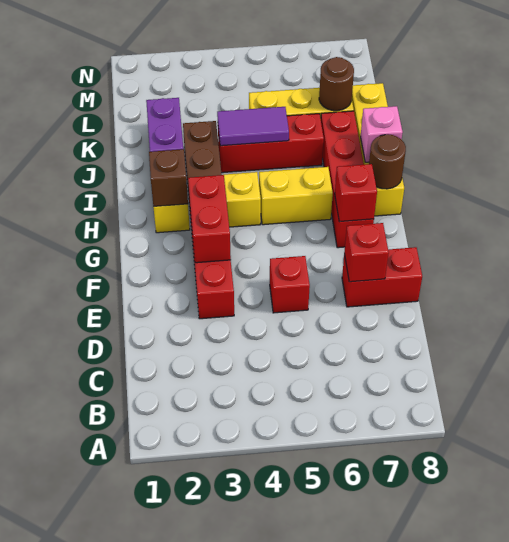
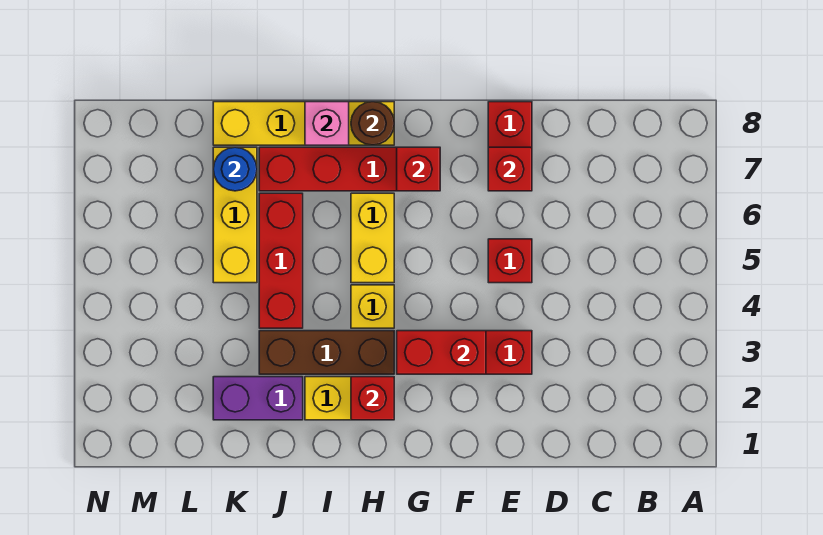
brown brick H2 level 2 -> red brick H2 level 2
purple tile J4:J5 level 2 -> none
brown round brick K7 level 2 -> blue round brick K7 level 2

